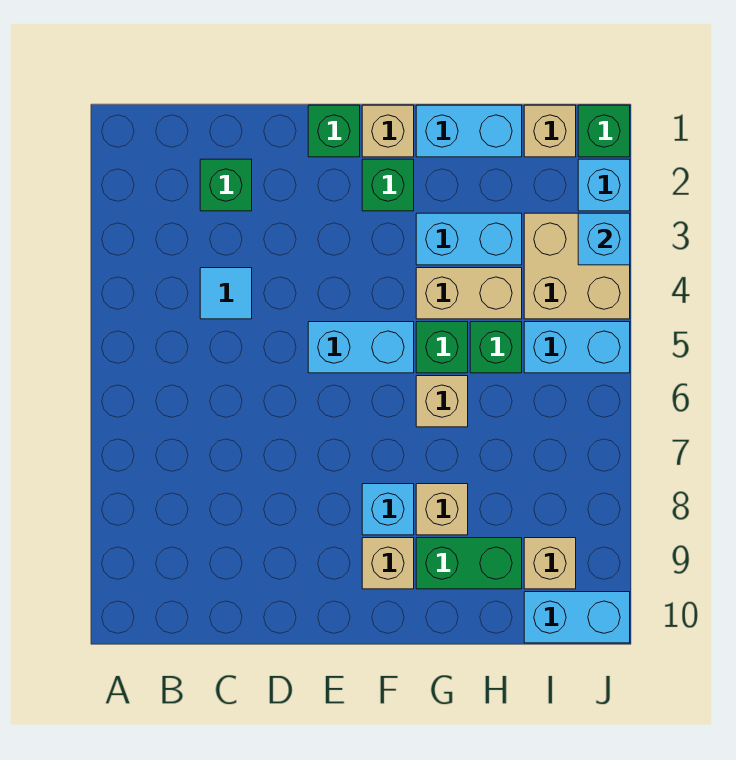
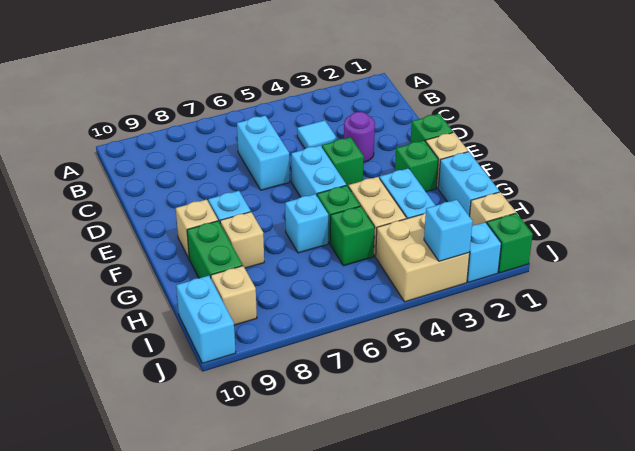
green brick C2 level 1 -> green brick E4 level 1
none -> purple round brick D3 level 1
tan brick G6 level 1 -> cyan brick G6 level 1
cyan brick I5:J5 level 1 -> cyan brick C6:D6 level 1

